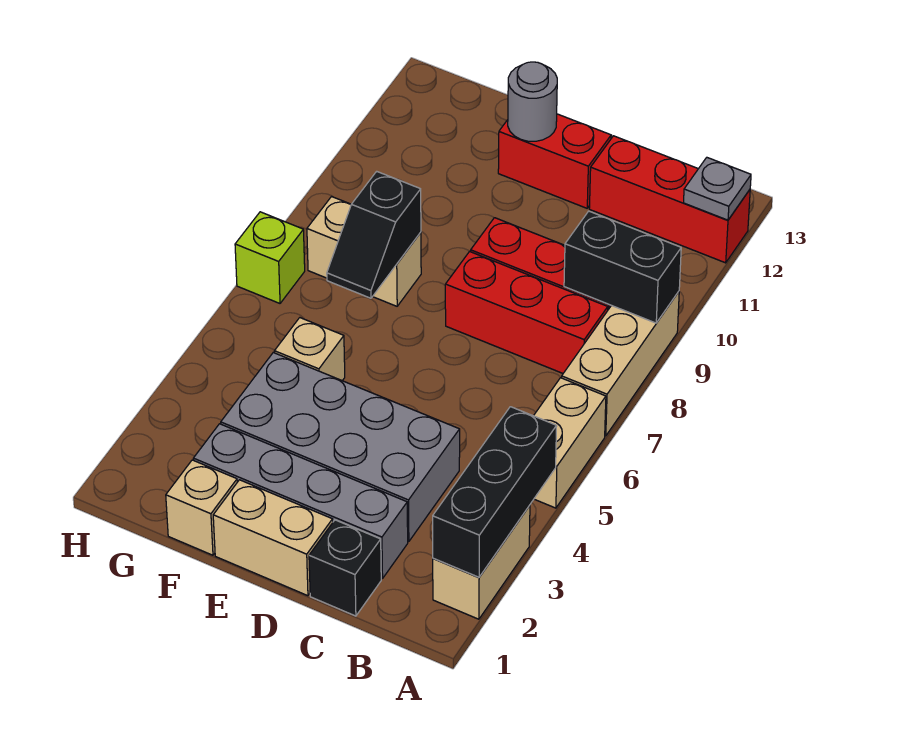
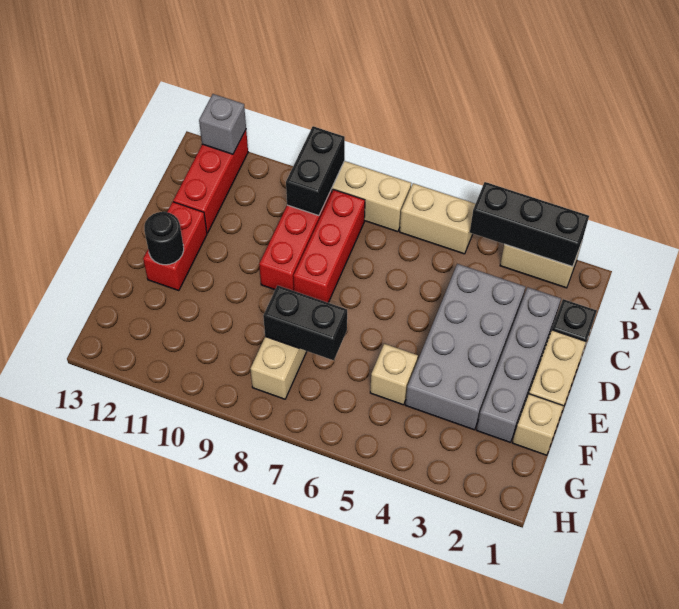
grey plate A12 level 2 -> grey brick A12 level 2
grey round brick E12 level 2 -> black round brick E12 level 2
black slope F7:F8 level 2 top 8 -> black brick F7:F8 level 2
lime brick H7 level 1 -> none

